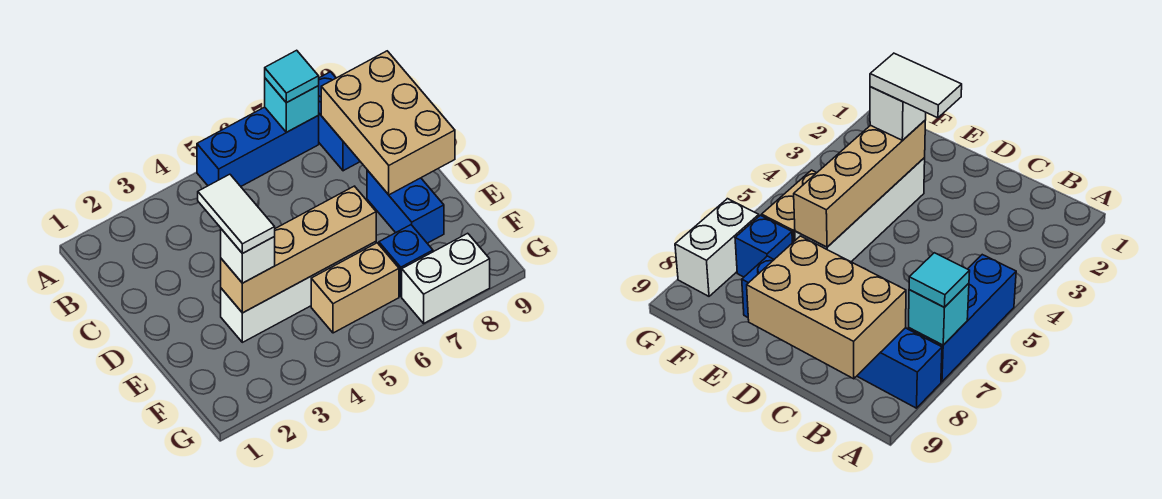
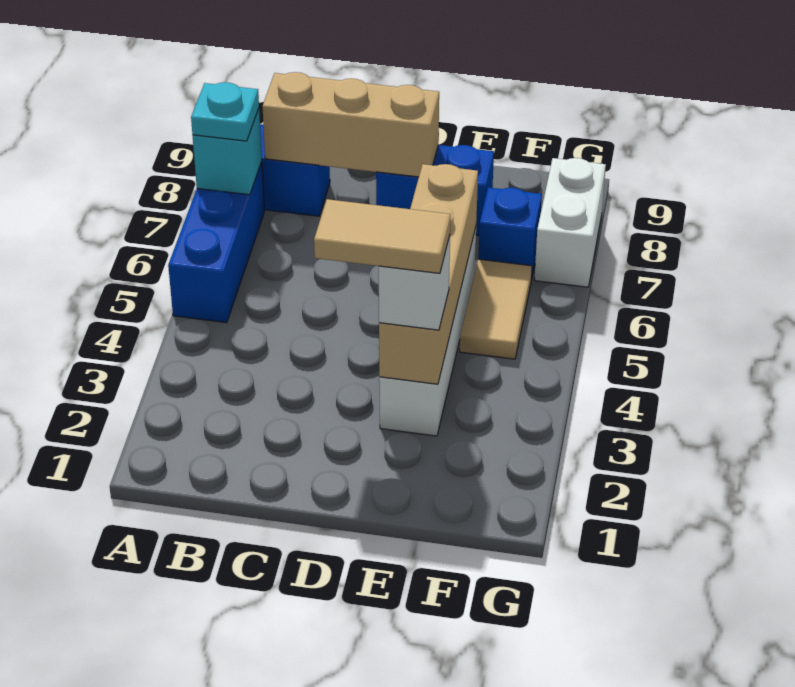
cyan tile A7 level 3 -> cyan plate A7 level 3
tan brick B8:D9 level 2 -> tan brick B8:D8 level 2
white tile D3:E3 level 4 -> tan tile D3:E3 level 4
tan brick F5:F6 level 1 -> tan tile F5:F6 level 1

